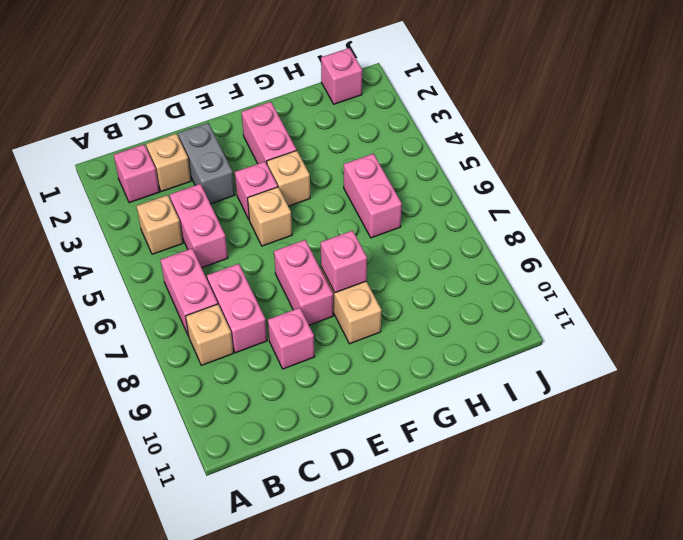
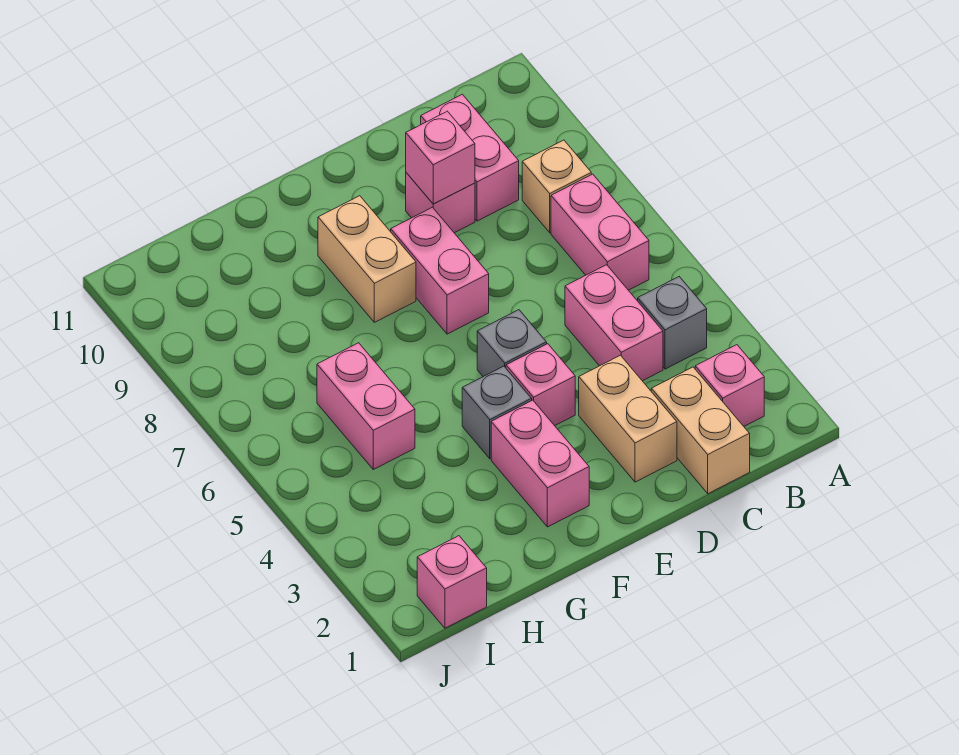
tan brick B4 level 1 -> grey brick B4 level 1
tan brick C2 level 1 -> tan brick C1:C2 level 1
pink brick C7:C8 level 1 -> pink brick C9:C10 level 1
grey brick D2:D3 level 1 -> tan brick D2:D3 level 1
tan brick E5 level 1 -> grey brick E5 level 1
tan brick F4 level 1 -> grey brick F4 level 1
pink brick F8 level 2 -> pink brick D9 level 2

